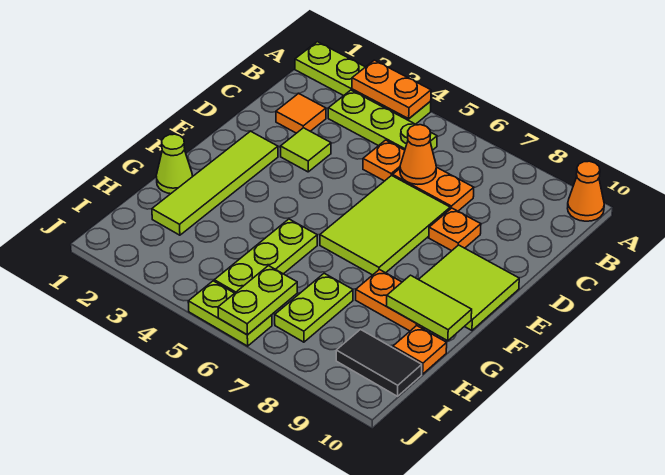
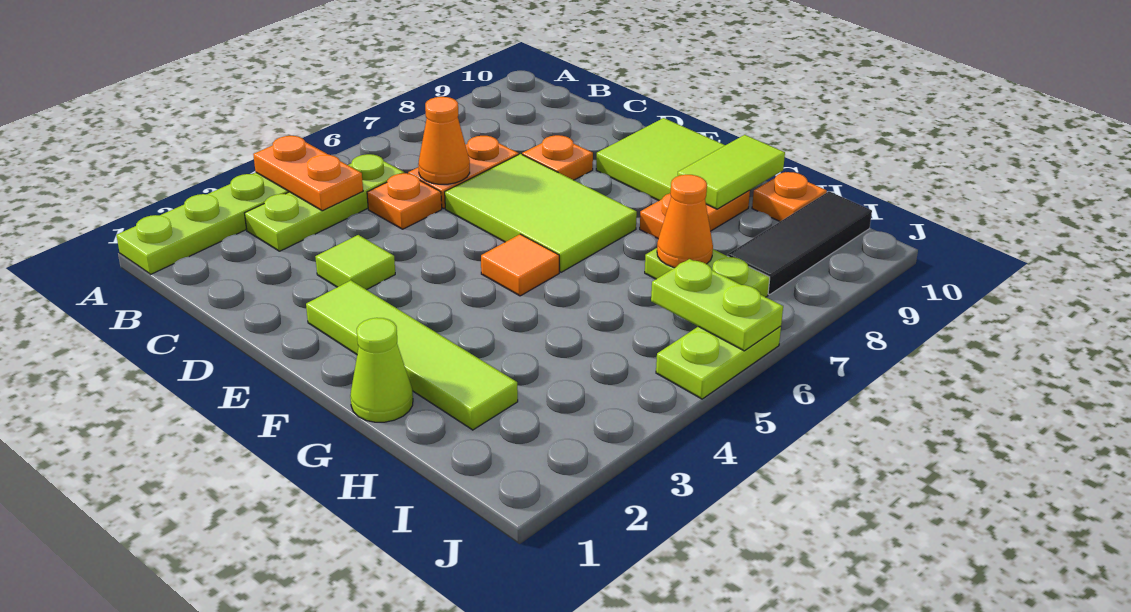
orange plate A3:A4 level 2 -> orange plate A4:B4 level 2
orange cone A10 level 1 -> orange cone H7 level 2
orange tile C2 level 1 -> orange tile F5 level 1
lime plate G5:I5 level 1 -> none
black tile I9:I10 level 1 -> black tile I8:I10 level 1

